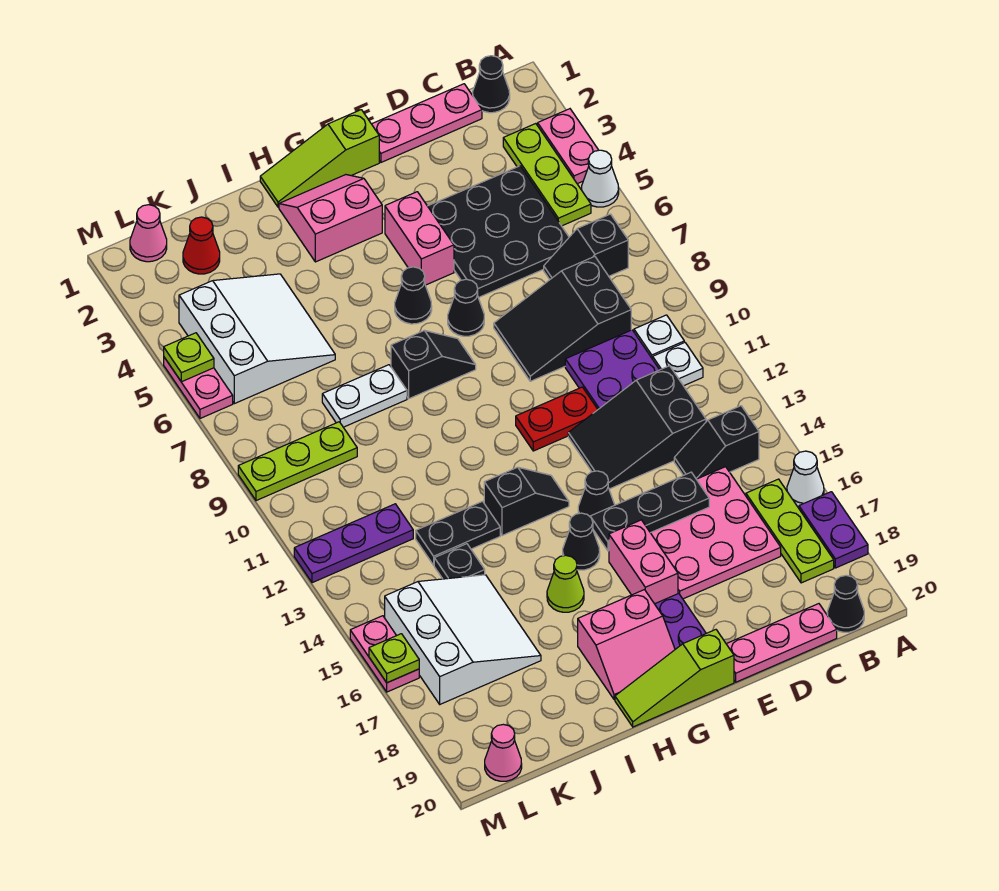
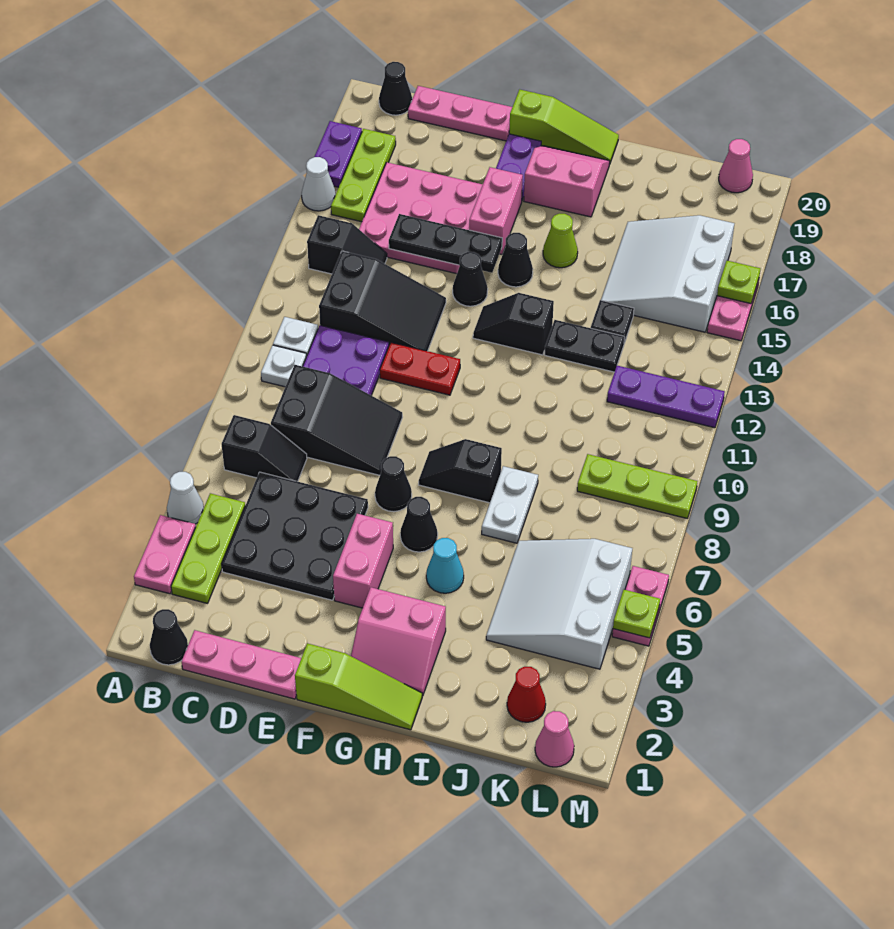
none -> cyan cone H5 level 1
white plate I8:J8 level 1 -> white plate I7:I8 level 1

